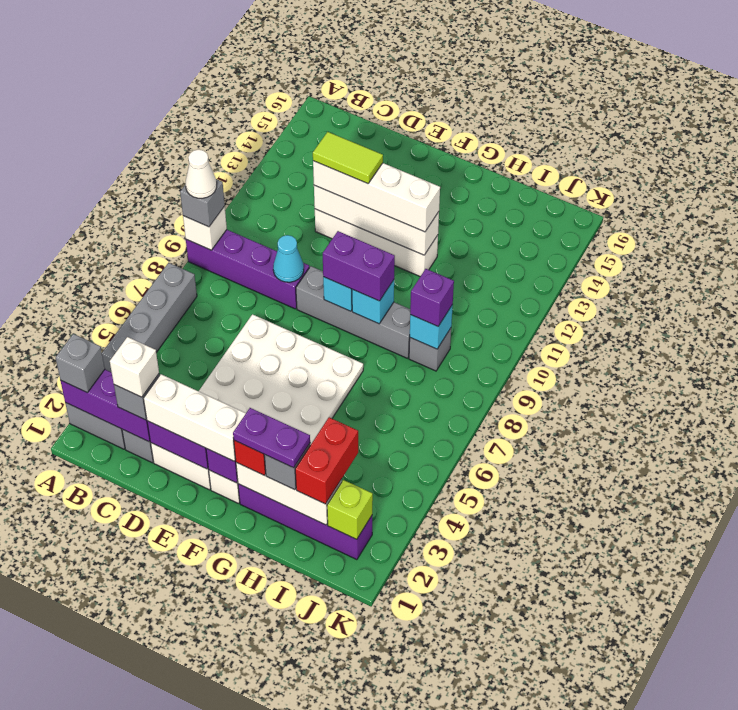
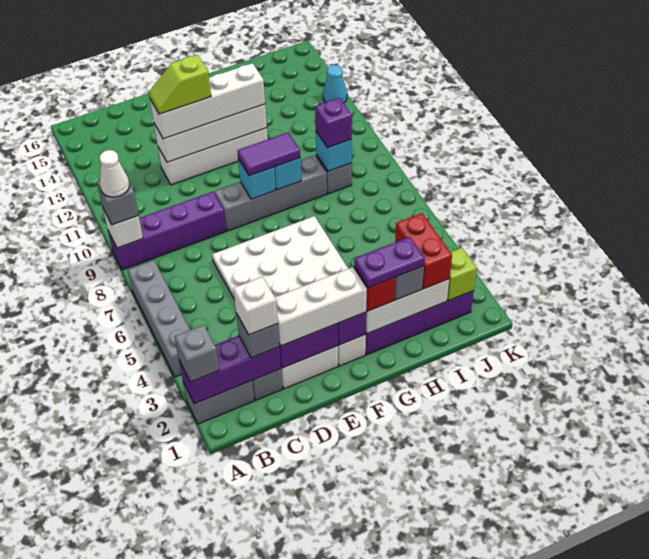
cyan cone D9 level 2 -> cyan cone K13 level 1
lime tile D12:E12 level 4 -> lime slope D12:E12 level 4 top E
purple brick F9:G9 level 3 -> purple tile F9:G9 level 3

